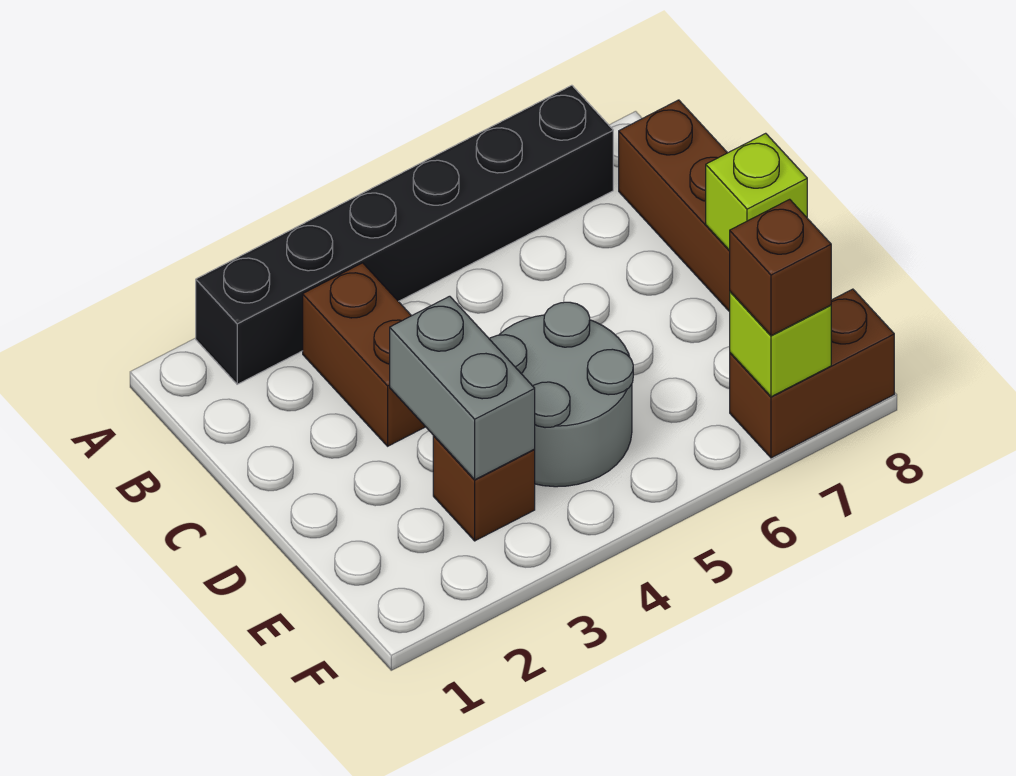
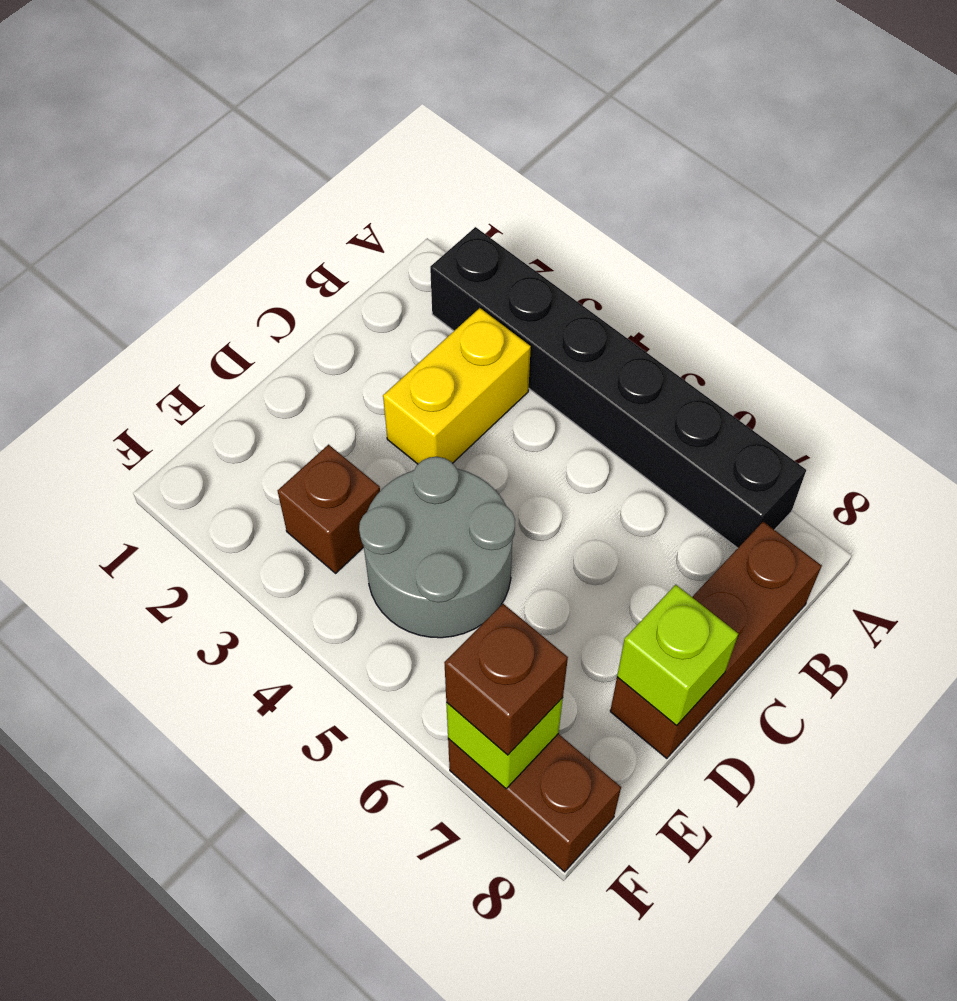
brown brick B3:C3 level 1 -> yellow brick B3:C3 level 1
grey brick D3:E3 level 2 -> none

